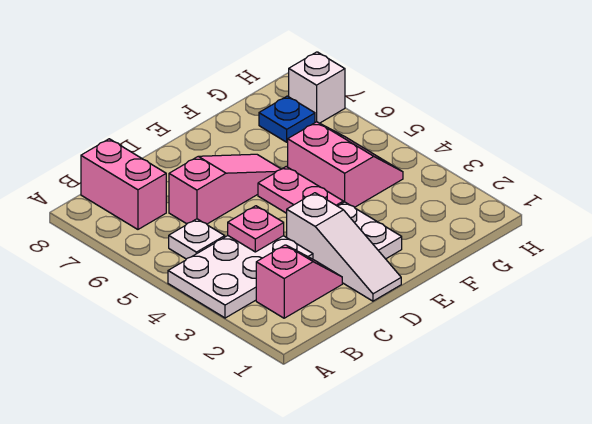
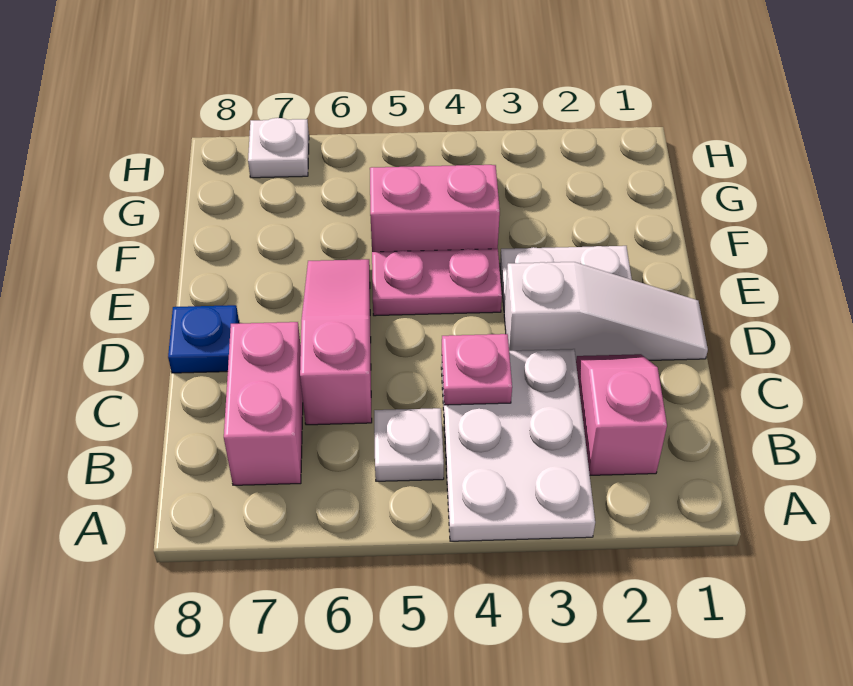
pink brick B7:B8 level 1 -> pink brick B7:C7 level 1
blue plate G7 level 1 -> blue plate D8 level 1
white brick H7 level 1 -> white plate H7 level 1

